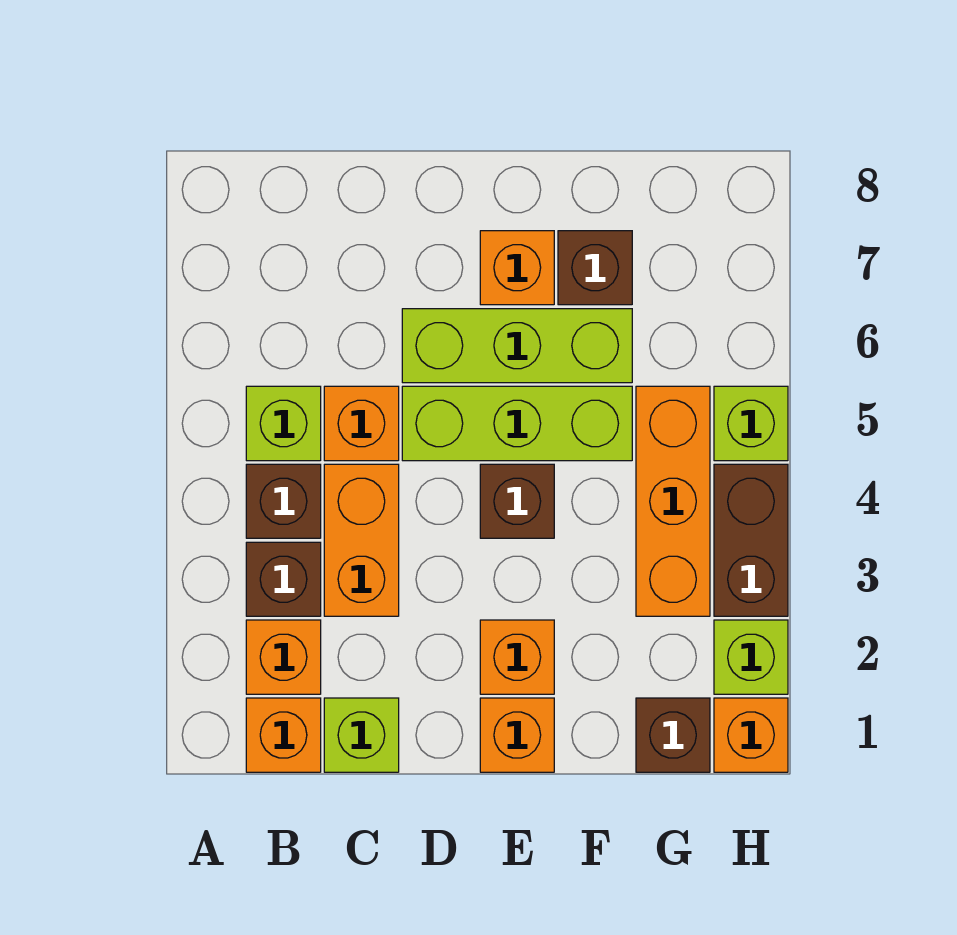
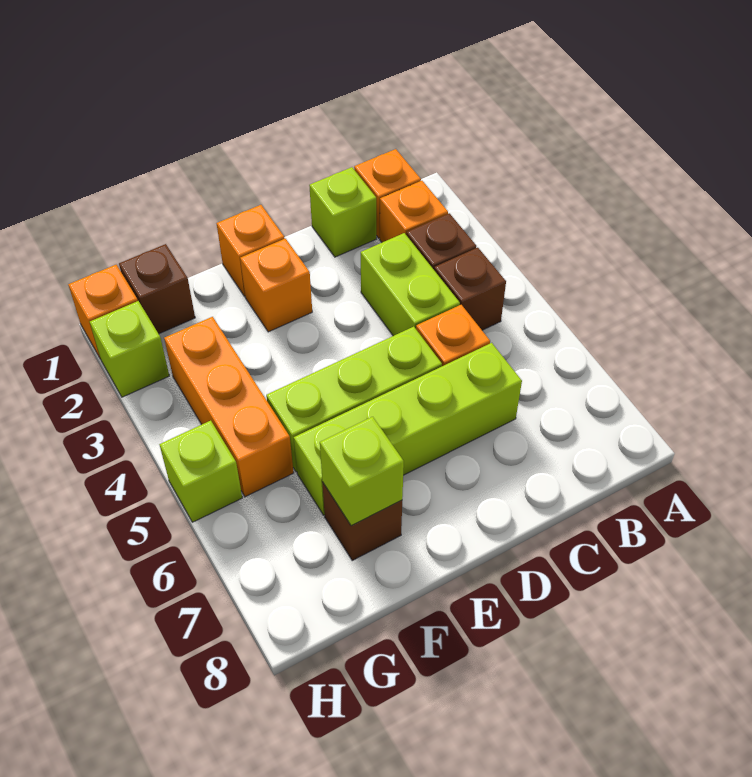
lime brick B5 level 1 -> lime brick F7 level 2
orange brick C3:C4 level 1 -> lime brick C3:C4 level 1
lime brick D6:F6 level 1 -> lime brick C6:F6 level 1
brown brick E4 level 1 -> none
orange brick E7 level 1 -> none
brown brick H3:H4 level 1 -> none

